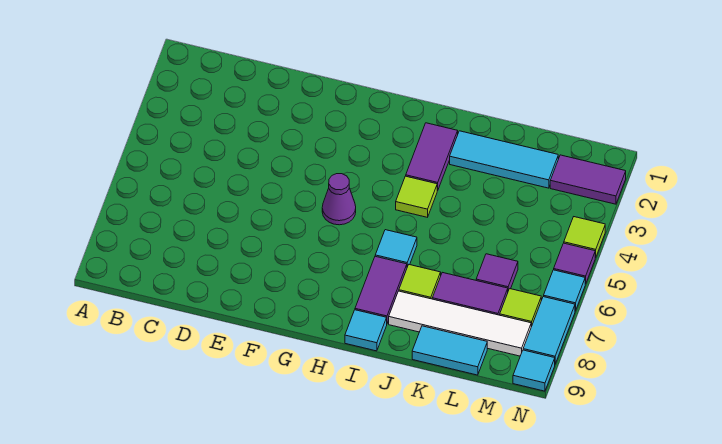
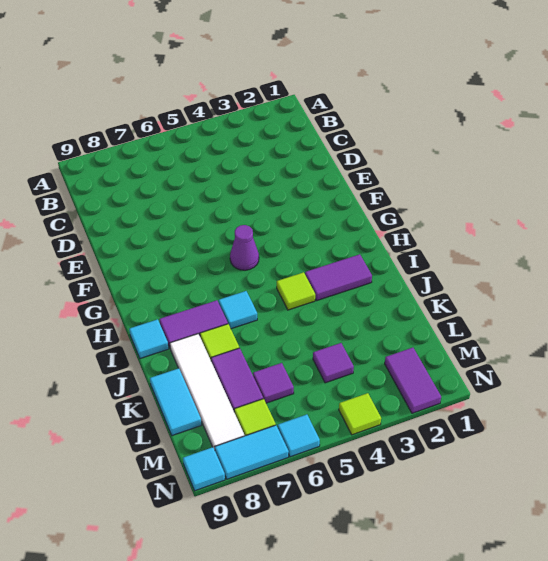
cyan tile J2:L2 level 1 -> none
purple tile N5 level 1 -> purple tile L4 level 1

